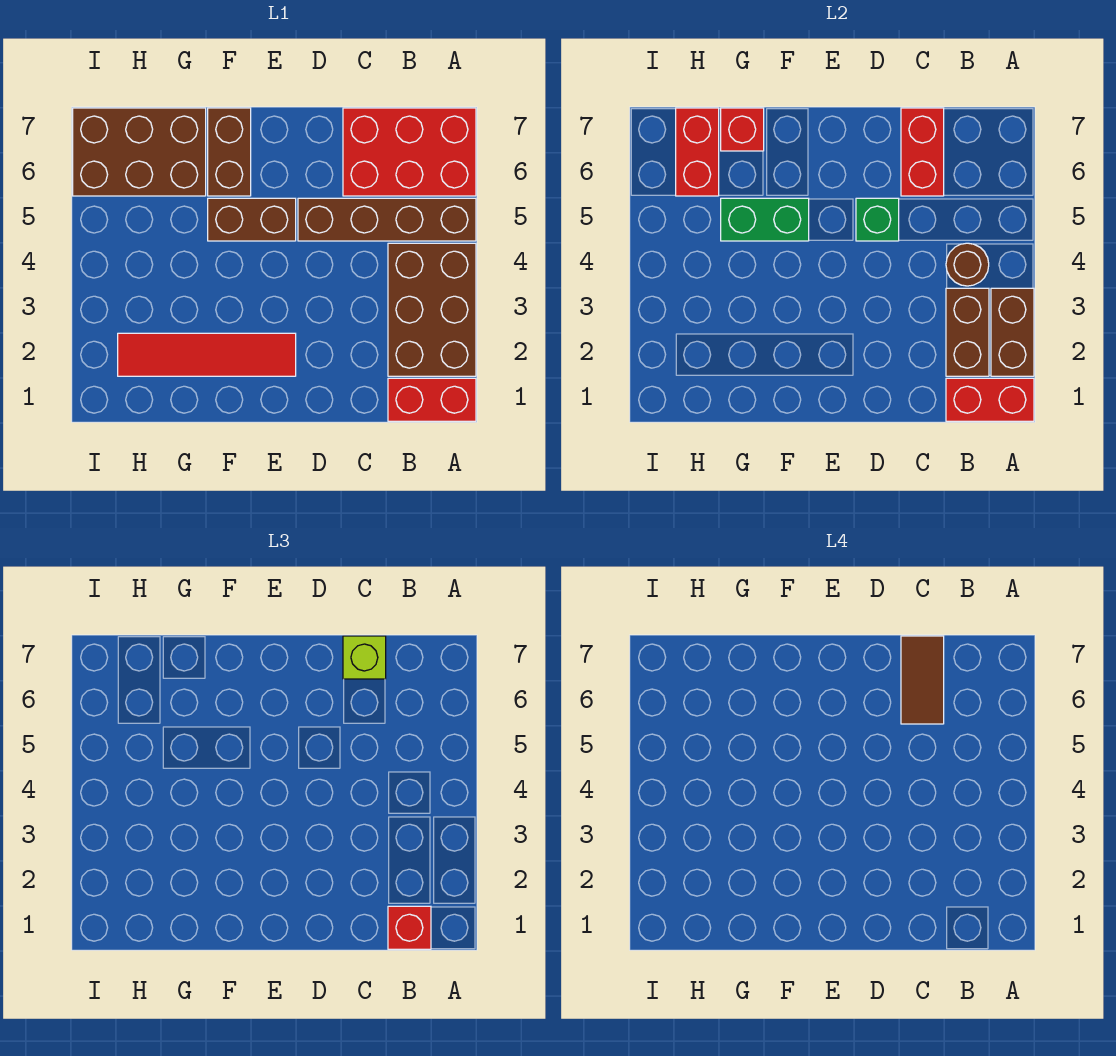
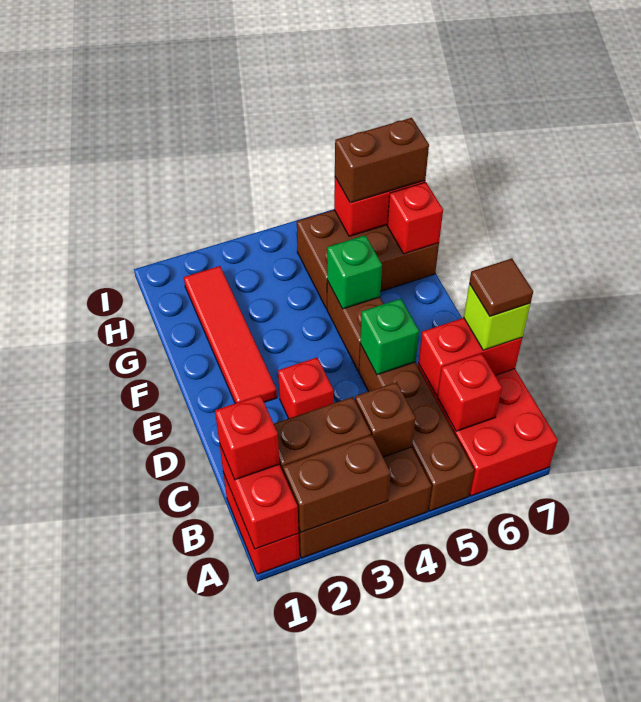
brown round brick B4 level 2 -> brown brick B4 level 2
none -> red brick B6 level 2
brown tile C6:C7 level 4 -> brown tile C7 level 4
none -> red brick D3 level 1
green brick F5:G5 level 2 -> green brick F5 level 2
brown brick F6:F7 level 1 -> brown brick H6:H7 level 3
brown brick G6:I7 level 1 -> brown brick G5:H7 level 1

